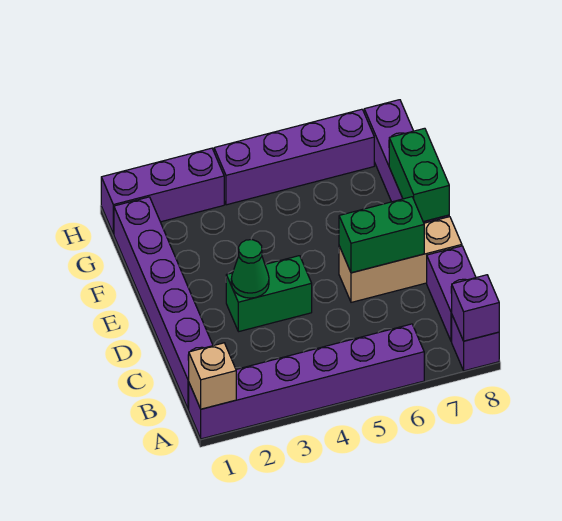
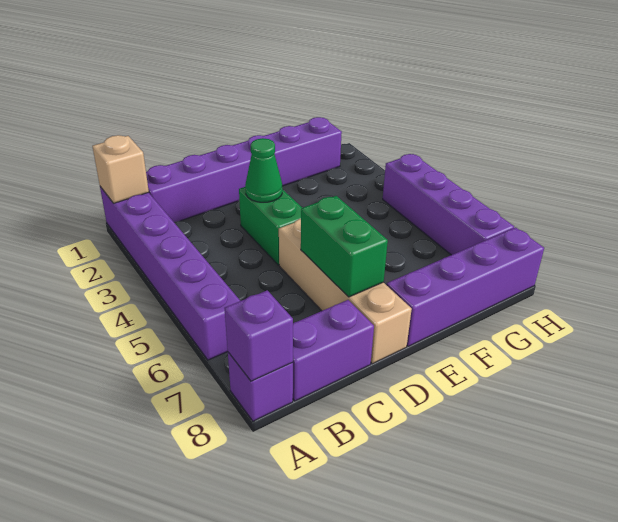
tan brick D6:D8 level 1 -> tan brick D5:D8 level 1
green brick E8:F8 level 2 -> none
purple brick H1:H3 level 1 -> none

